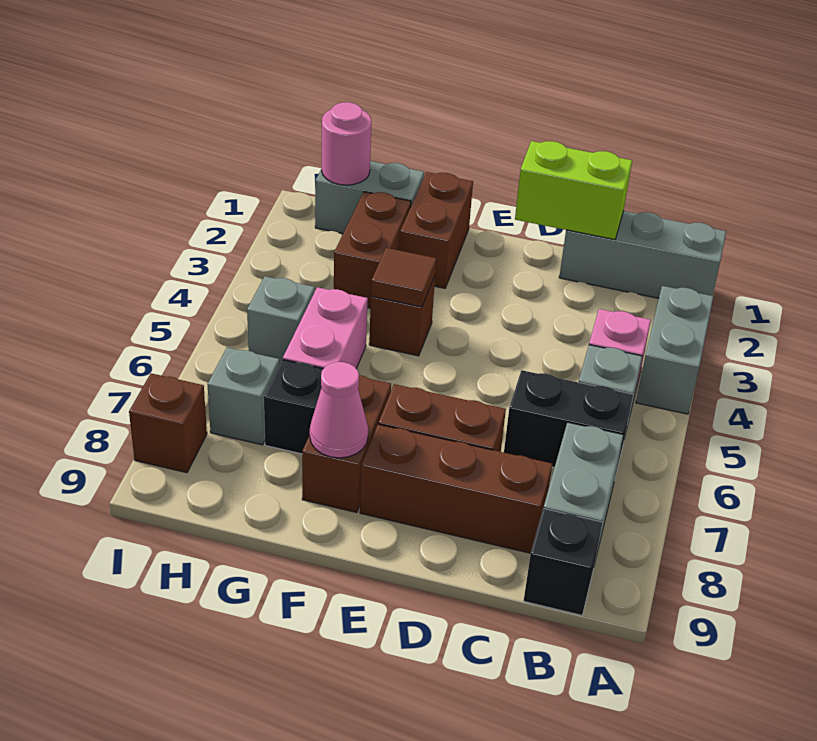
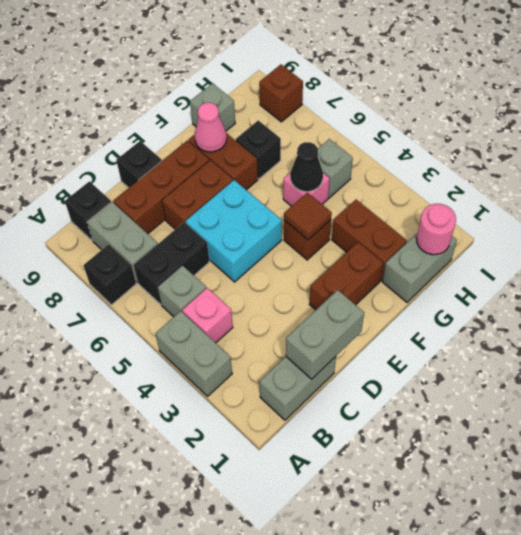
grey brick A1:C1 level 1 -> grey brick B1:C1 level 1
none -> black brick A7 level 1
lime brick C1:D1 level 2 -> grey brick C1:D1 level 2
none -> cyan brick D5:E6 level 1
none -> black brick D9 level 1
brown brick F1:F2 level 1 -> brown brick E2:F2 level 1
pink brick G5:G6 level 1 -> pink brick G5 level 1
none -> black cone G5 level 2
grey brick H7 level 1 -> grey brick G9 level 1

